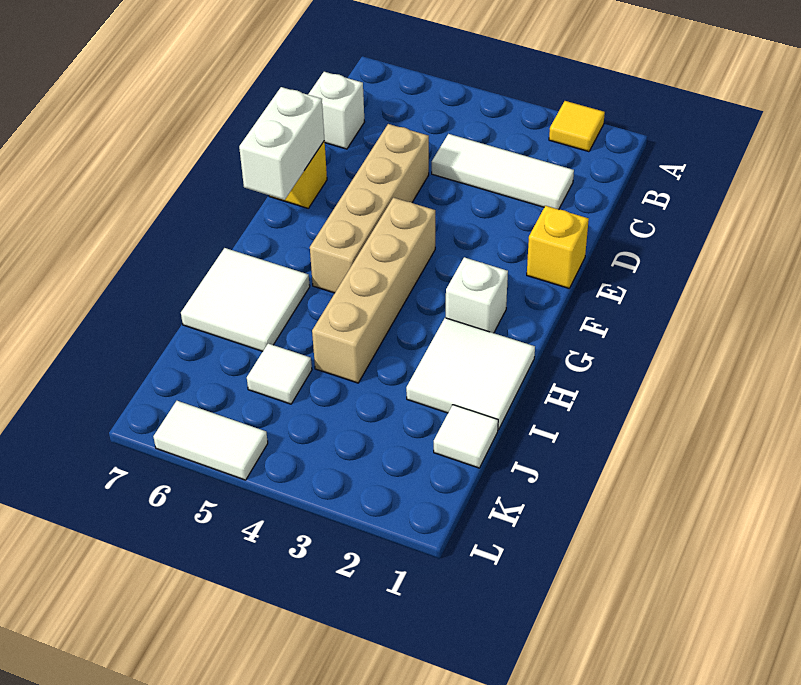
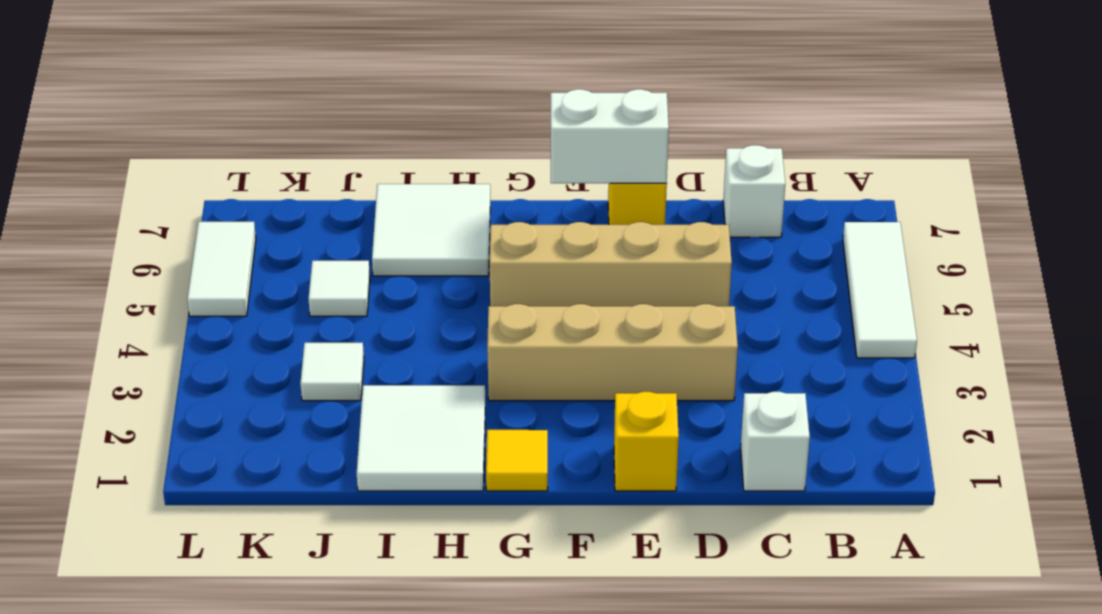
yellow tile A2 level 1 -> yellow tile G1 level 1
white tile C2:C4 level 1 -> white tile A4:A6 level 1
tan brick F4:I4 level 1 -> tan brick D3:G3 level 1
white brick G2 level 1 -> white brick C1 level 1
white tile J1 level 1 -> white tile J3 level 1

